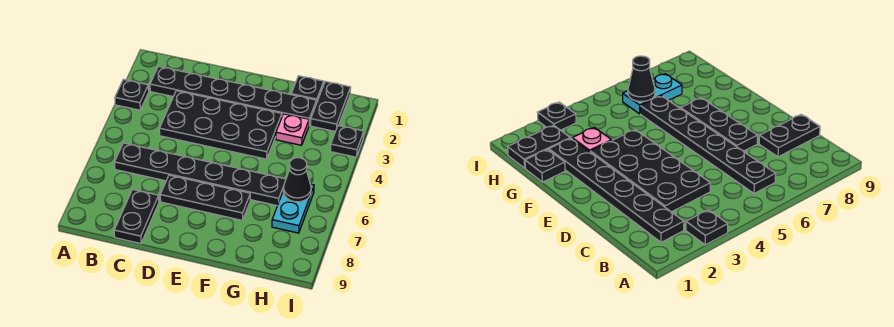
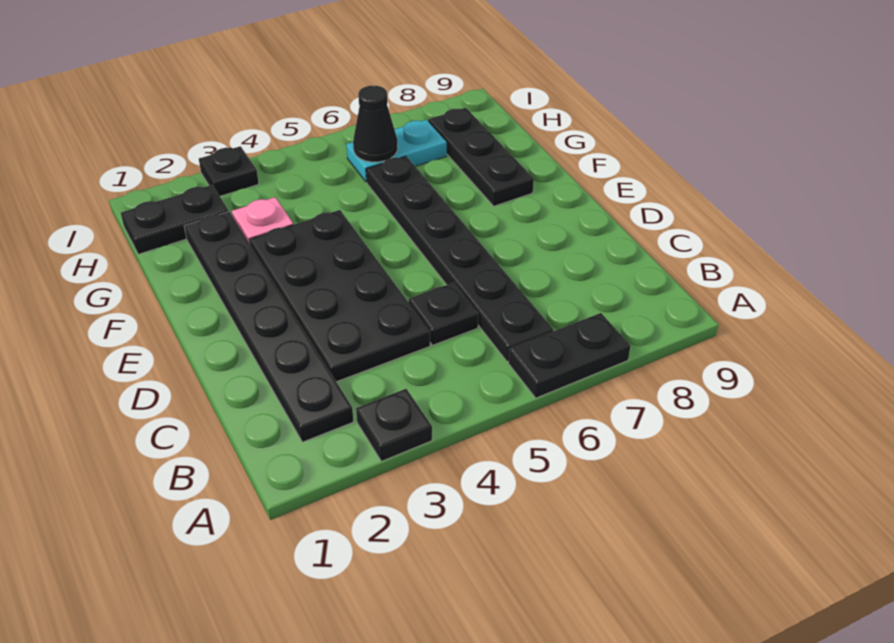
black plate C8:C9 level 1 -> black plate A6:A7 level 1
black plate D7:F7 level 1 -> black plate F8:H8 level 1
black plate G1 level 1 -> black plate C5 level 1

